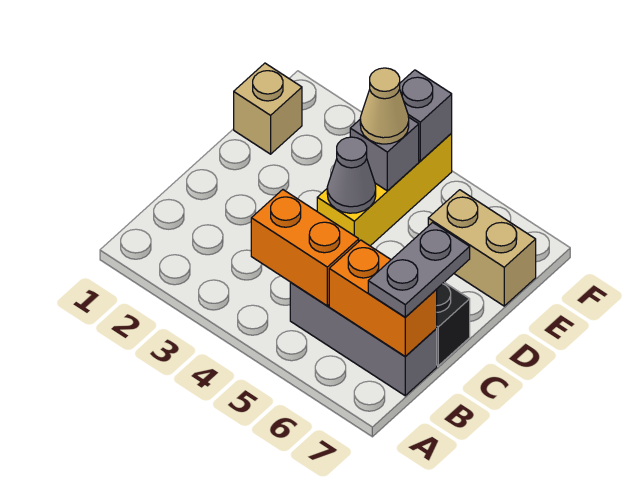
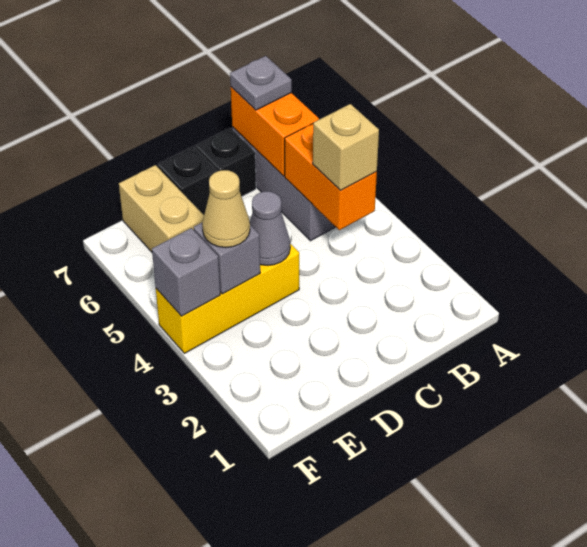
grey plate B7:C7 level 3 -> grey plate B7 level 3
none -> black brick D7 level 1
tan brick E1 level 1 -> tan brick B4 level 3

